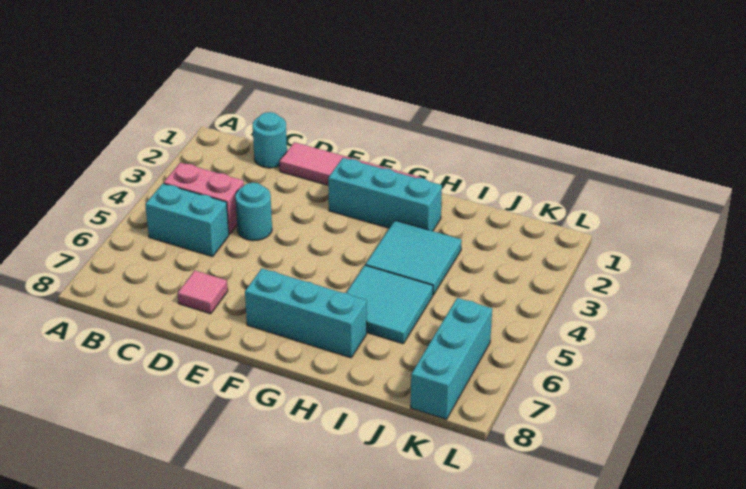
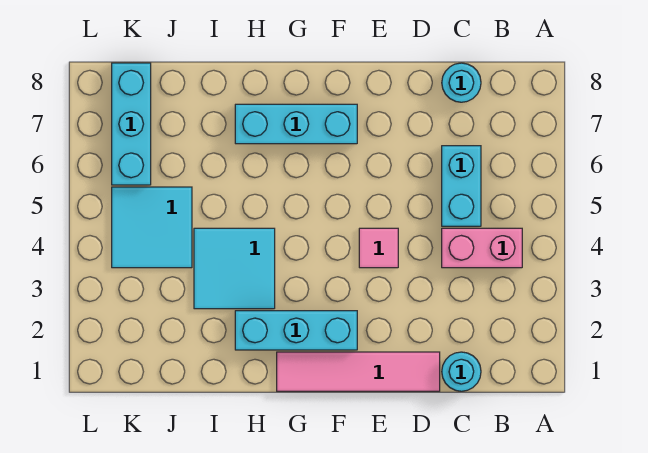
cyan brick B5:C5 level 1 -> cyan brick C5:C6 level 1
cyan round brick D4 level 1 -> cyan round brick C8 level 1
pink tile D7 level 1 -> pink tile E4 level 1
cyan tile H5:I6 level 1 -> cyan tile J4:K5 level 1

